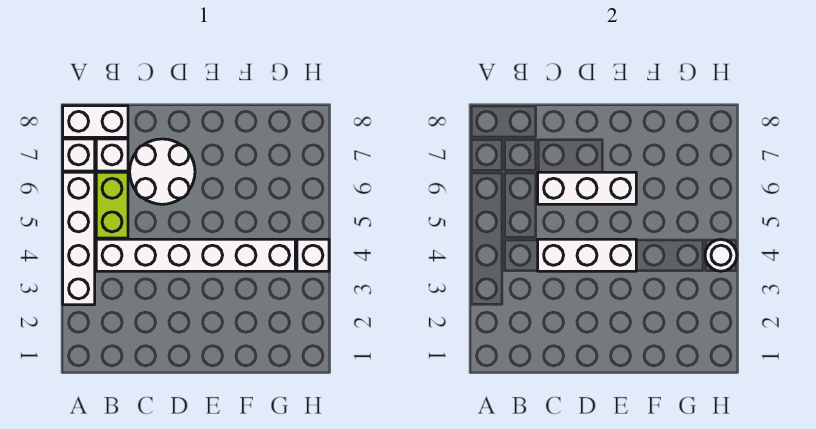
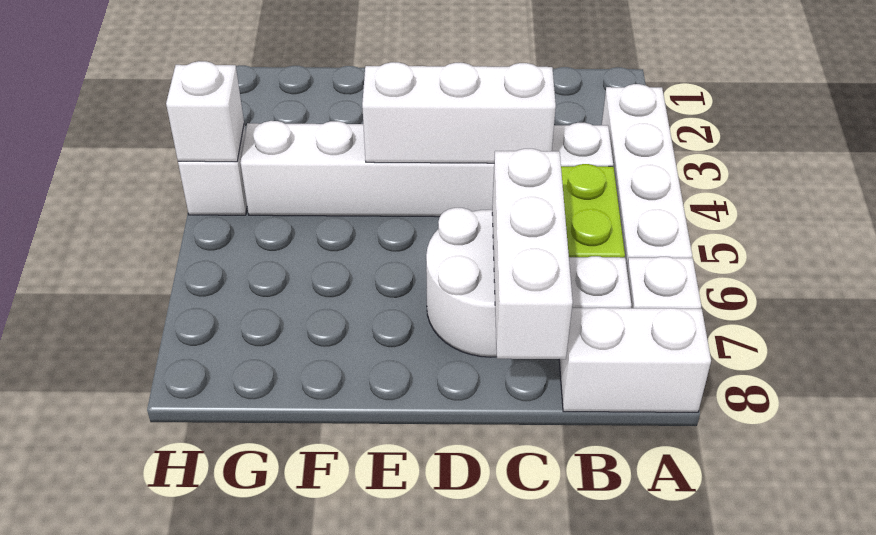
white brick C6:E6 level 2 -> white brick C6:C8 level 2
white round brick H4 level 2 -> white brick H4 level 2

